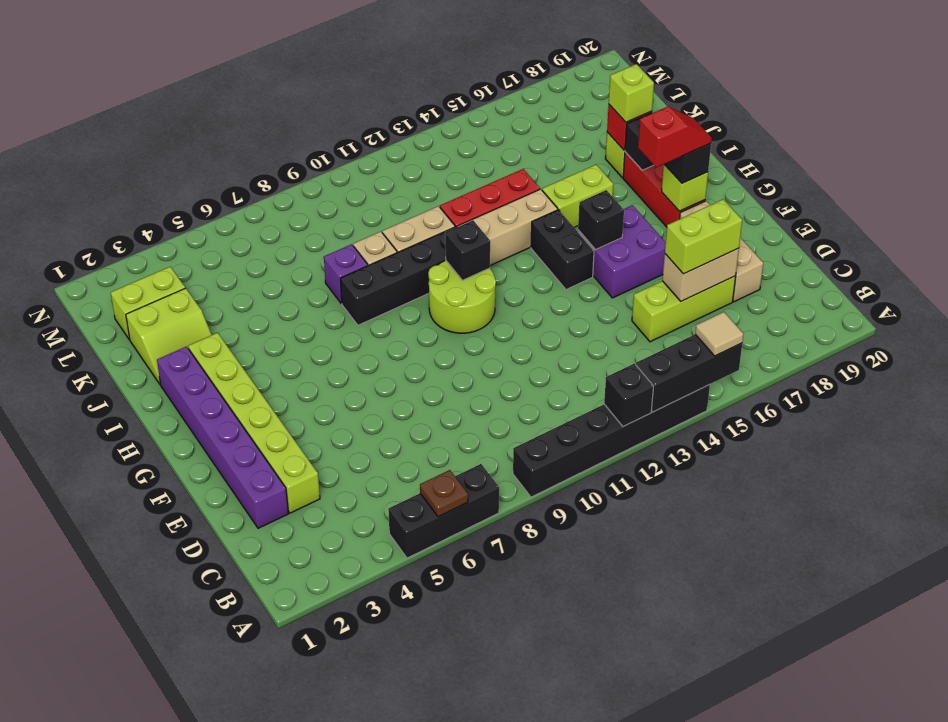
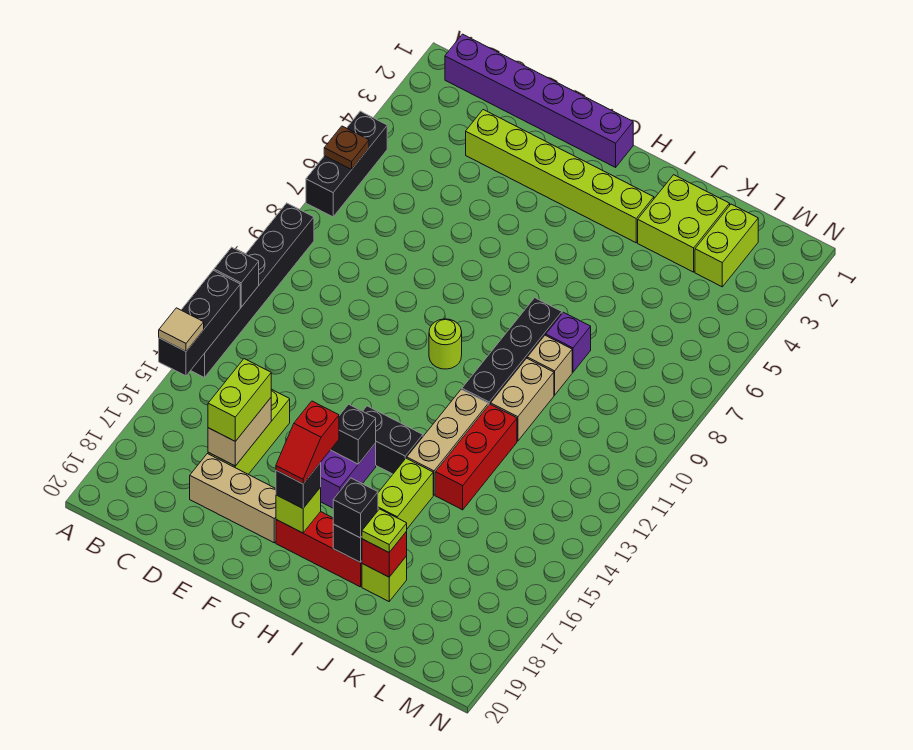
purple brick D2:I2 level 1 -> purple brick B1:G1 level 1
lime round brick G10:H11 level 1 -> lime round brick G10 level 1
black brick H11 level 2 -> black brick I18 level 3
lime slope J2:K3 level 1 top K -> lime brick J2:K3 level 1
lime brick J18 level 3 -> lime plate J18 level 3

